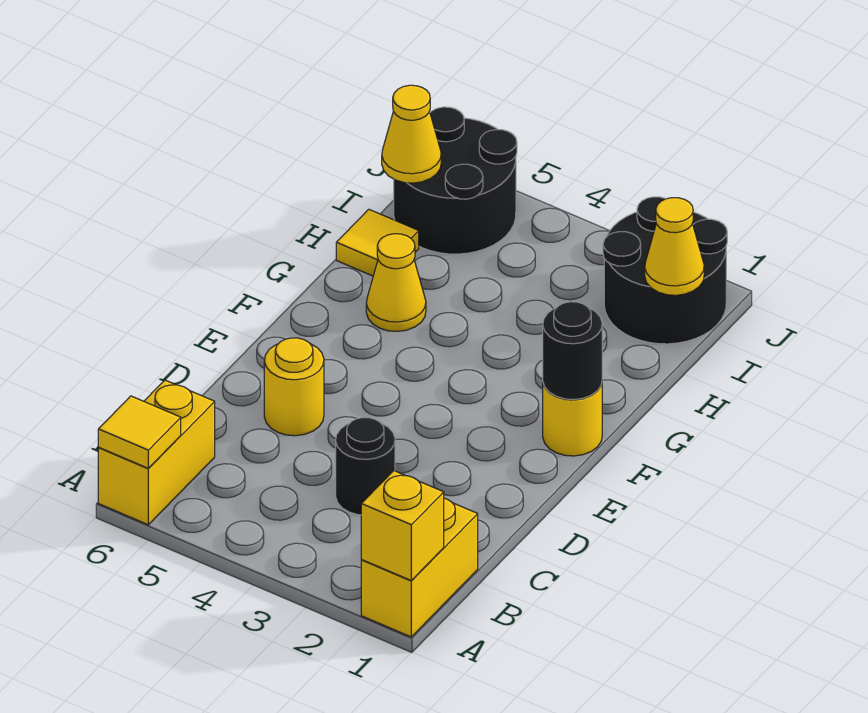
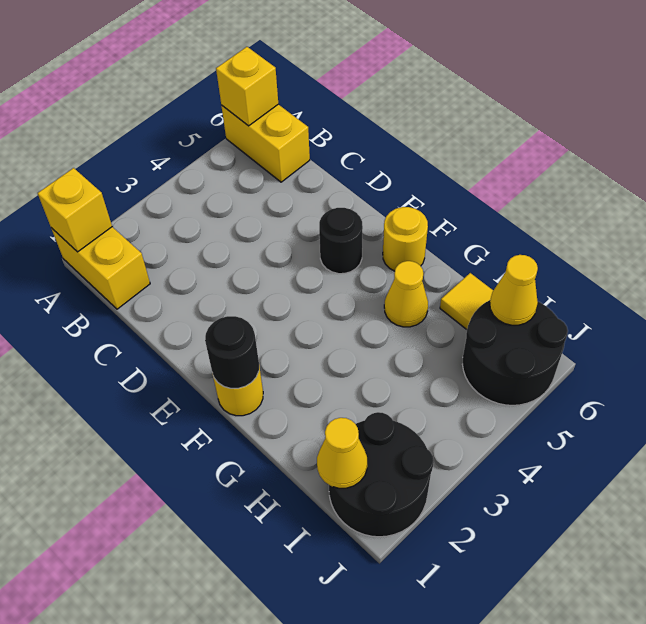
yellow tile A6 level 2 -> yellow brick A6 level 2
black round brick C3 level 1 -> black round brick E5 level 1
yellow round brick D5 level 1 -> yellow round brick F6 level 1

